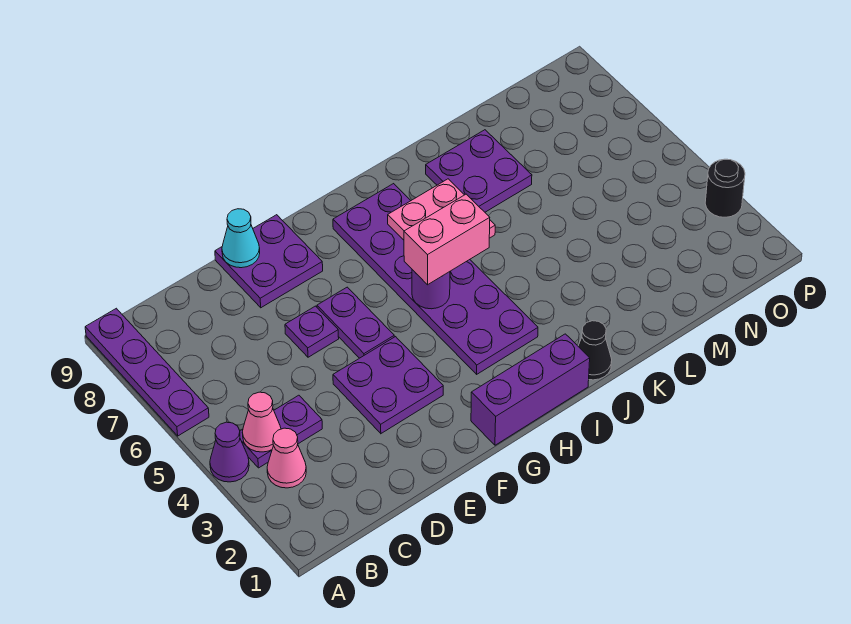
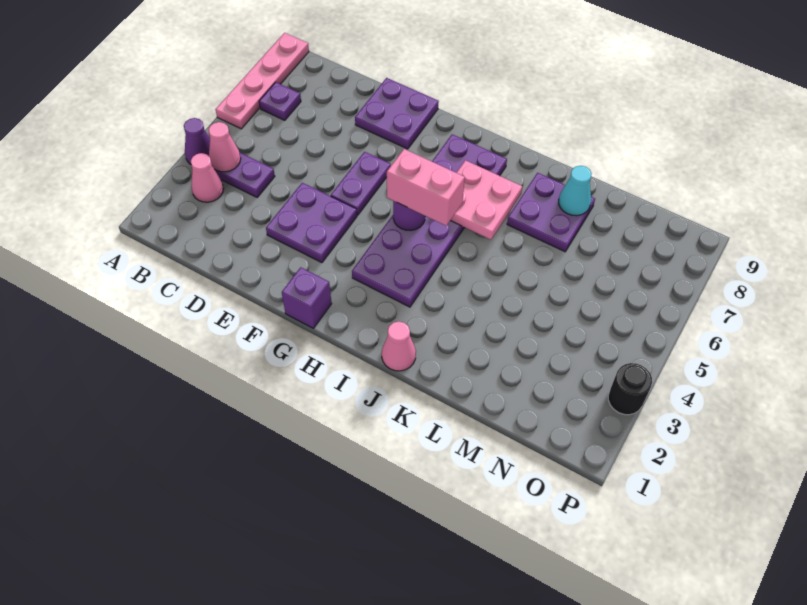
purple plate A6:A9 level 1 -> pink plate A6:A9 level 1
purple plate E6 level 1 -> purple plate B7 level 1
cyan cone E9 level 2 -> cyan cone L8 level 2
purple brick G1:I1 level 1 -> purple brick G1 level 1
black cone J1 level 1 -> pink cone J1 level 1

